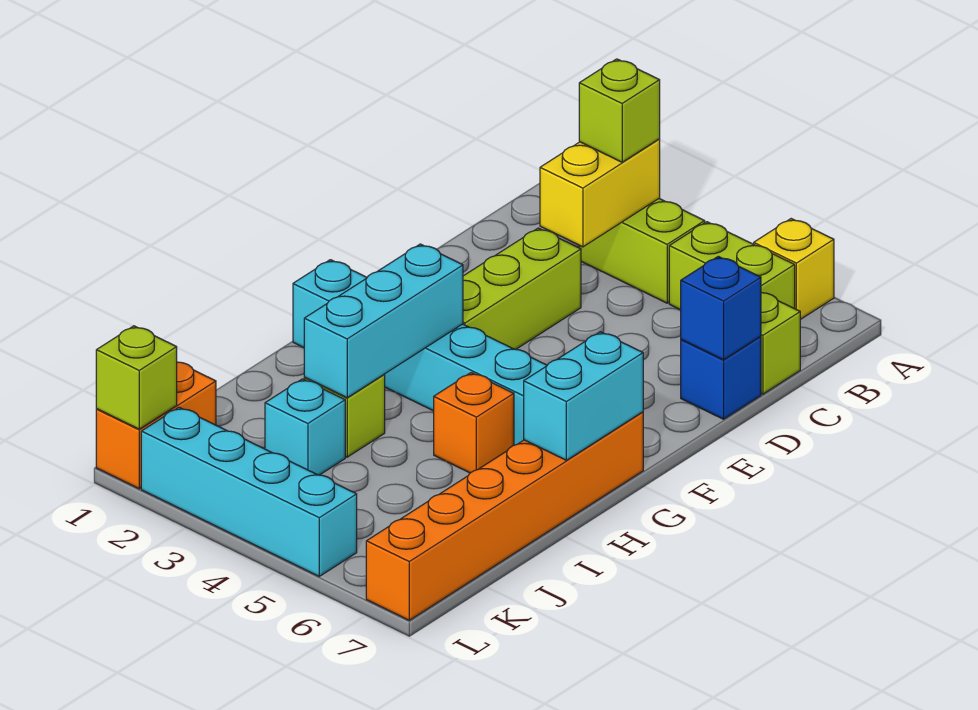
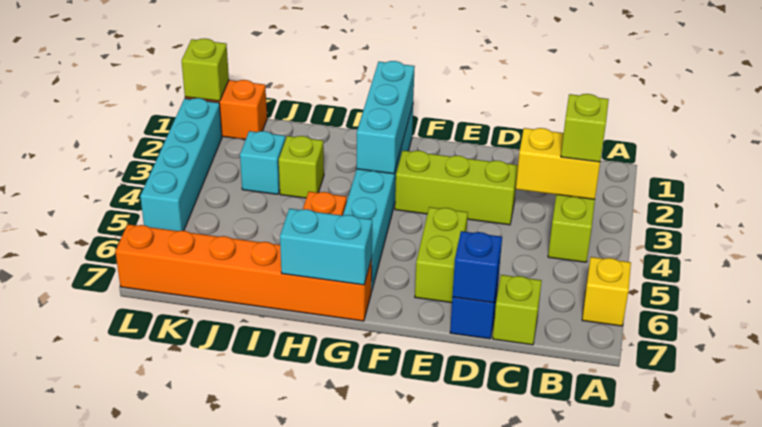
lime brick B5:B6 level 1 -> lime brick E5:E6 level 1
cyan brick G3:I3 level 2 -> cyan brick G1:G3 level 2

